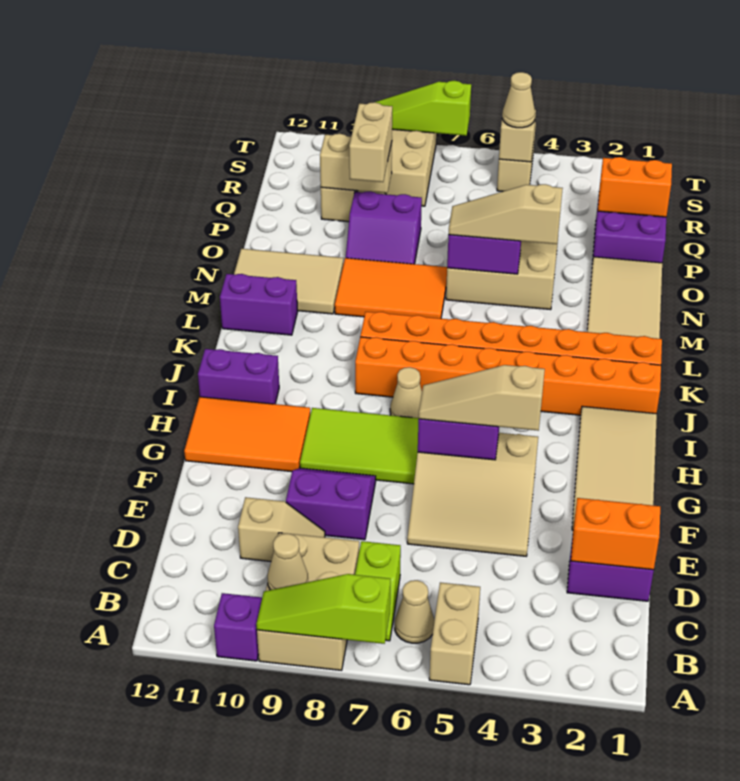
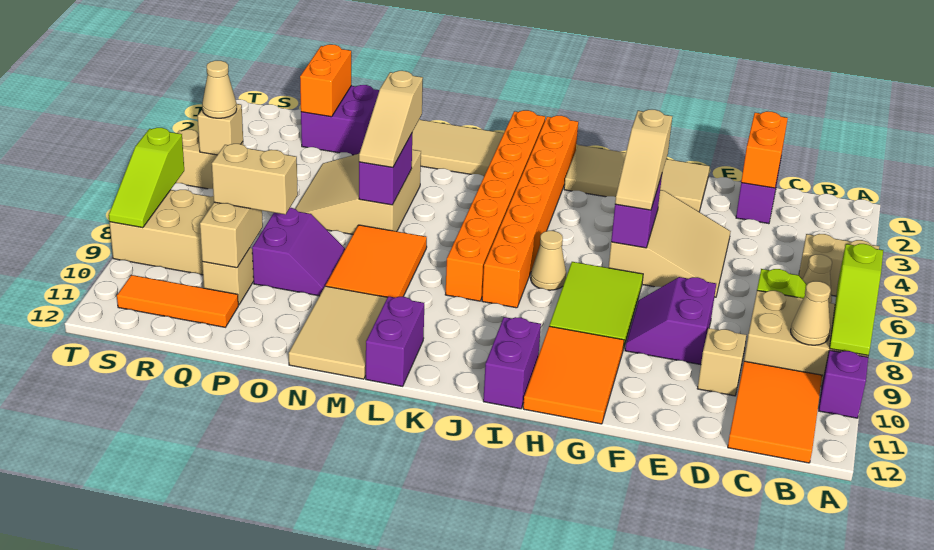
none -> orange tile B10:C12 level 1
none -> orange tile Q11:S11 level 1

